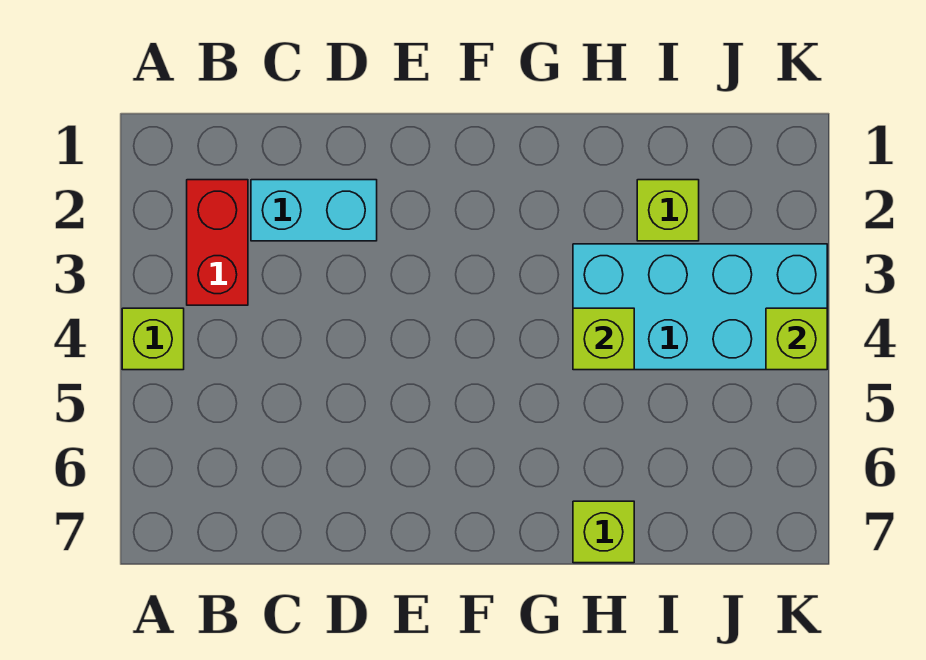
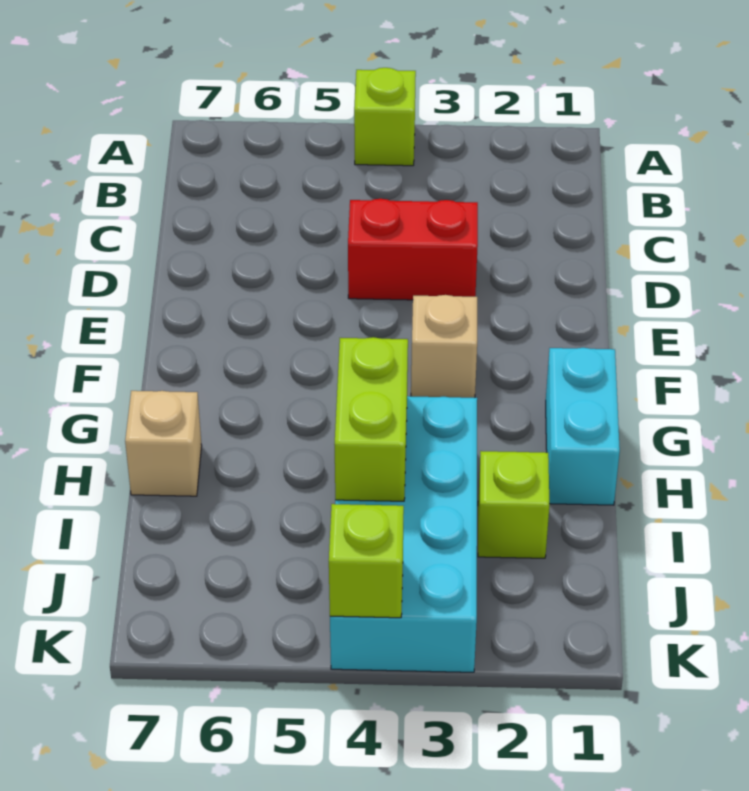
red brick B2:B3 level 1 -> red brick D3:D4 level 1
cyan brick C2:D2 level 1 -> cyan brick G1:H1 level 1
none -> tan brick F3 level 1
lime brick H4 level 2 -> lime brick H4:I4 level 2
lime brick H7 level 1 -> tan brick H7 level 1

